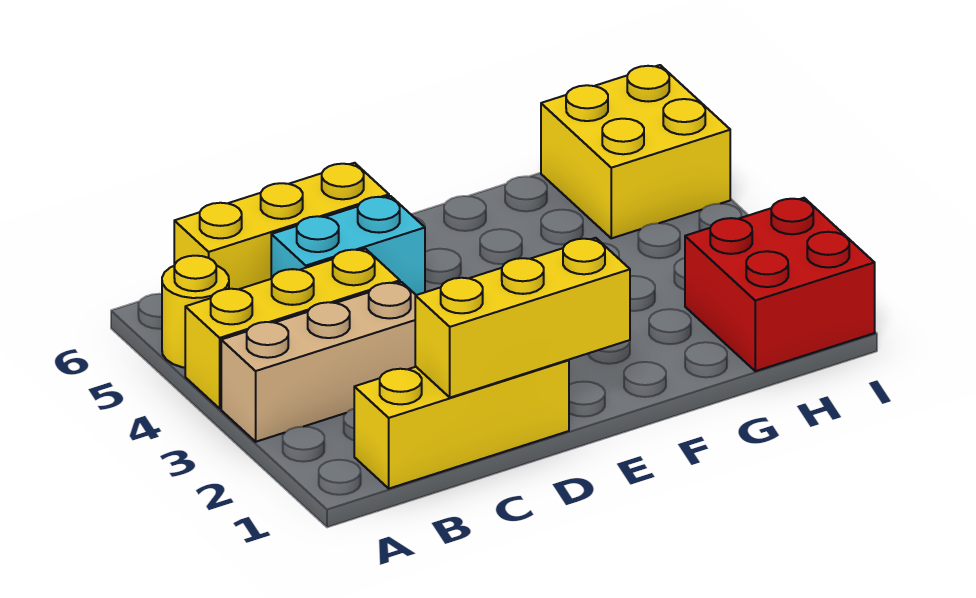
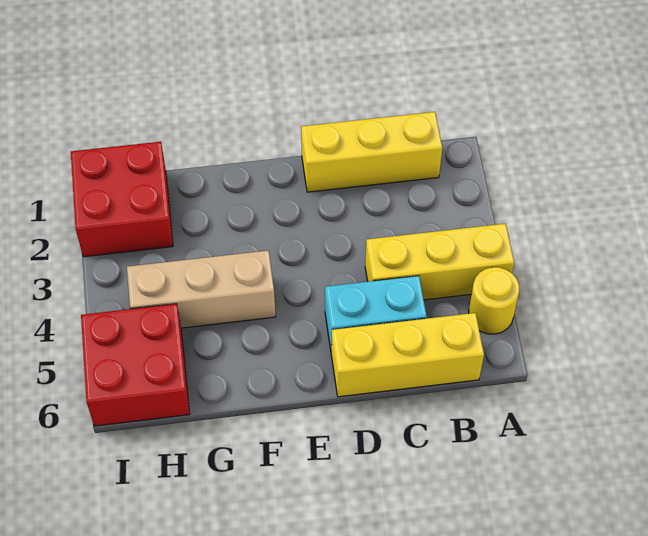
tan brick A3:C3 level 1 -> tan brick F4:H4 level 1
yellow brick C1:E1 level 2 -> none
yellow brick H5:I6 level 1 -> red brick H5:I6 level 1

